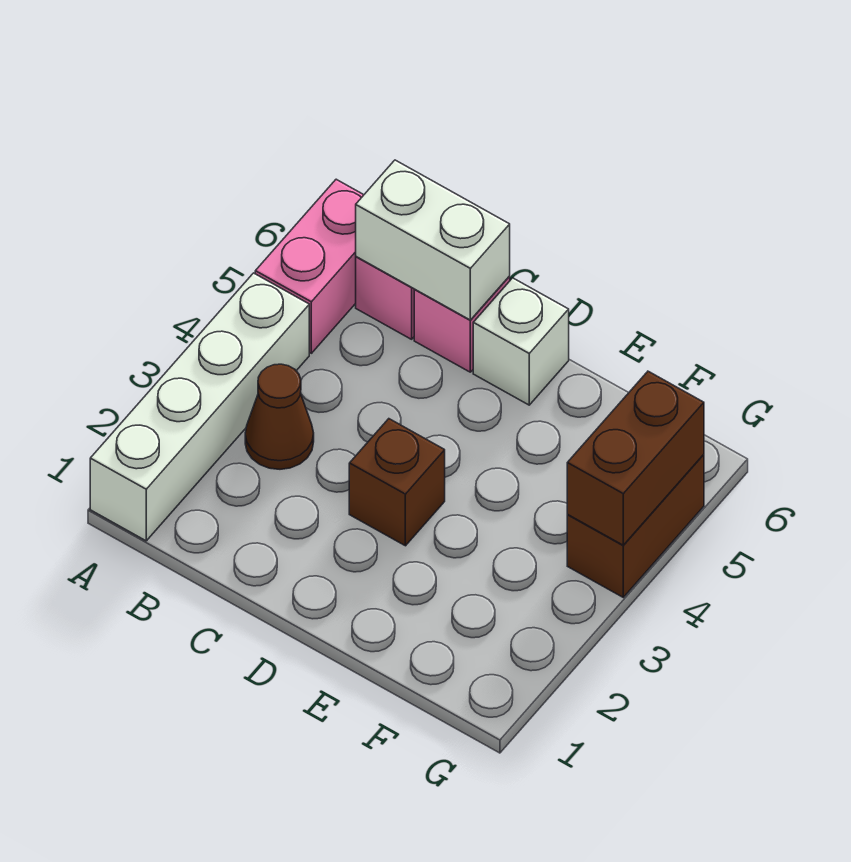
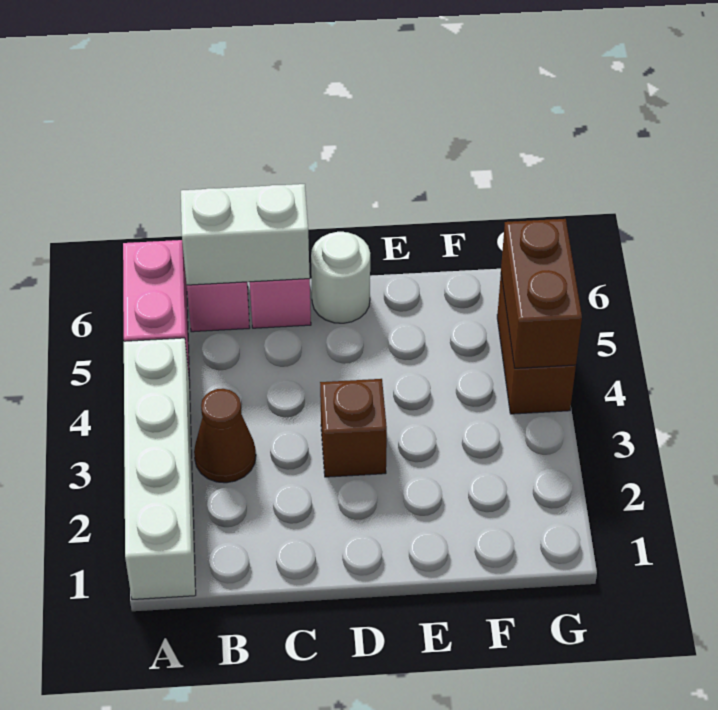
white brick D6 level 1 -> white round brick D6 level 1

